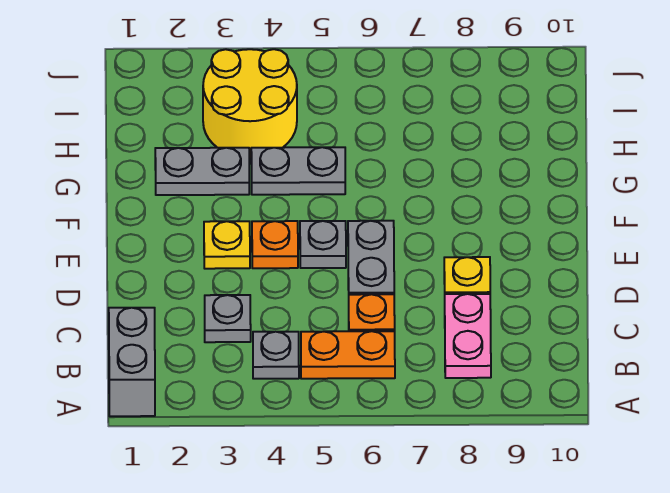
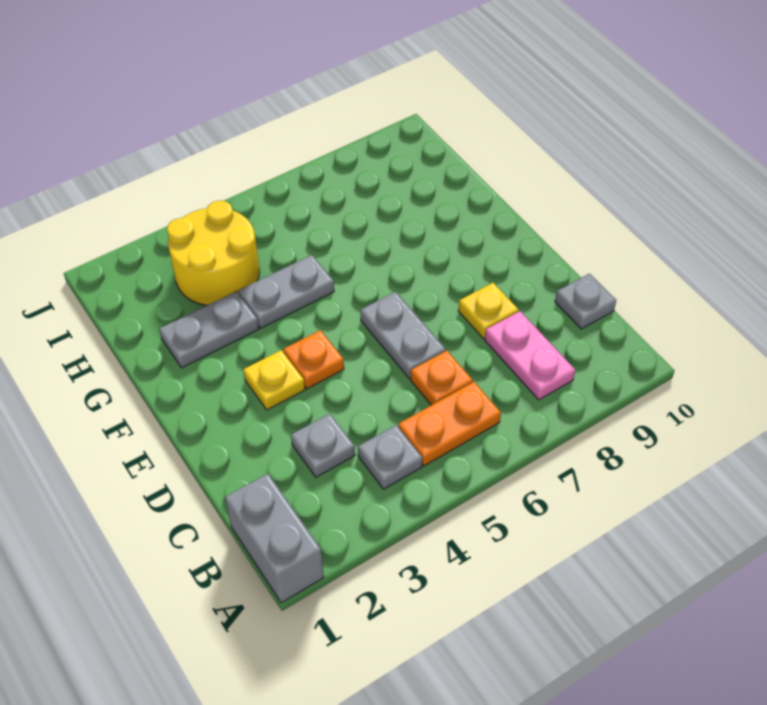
grey plate E5 level 1 -> grey plate C10 level 1

